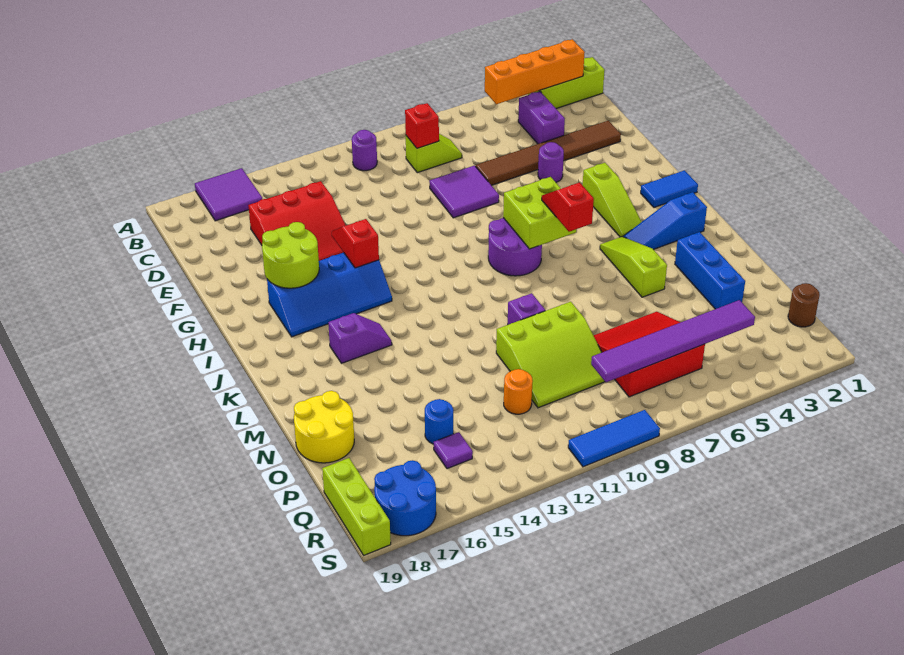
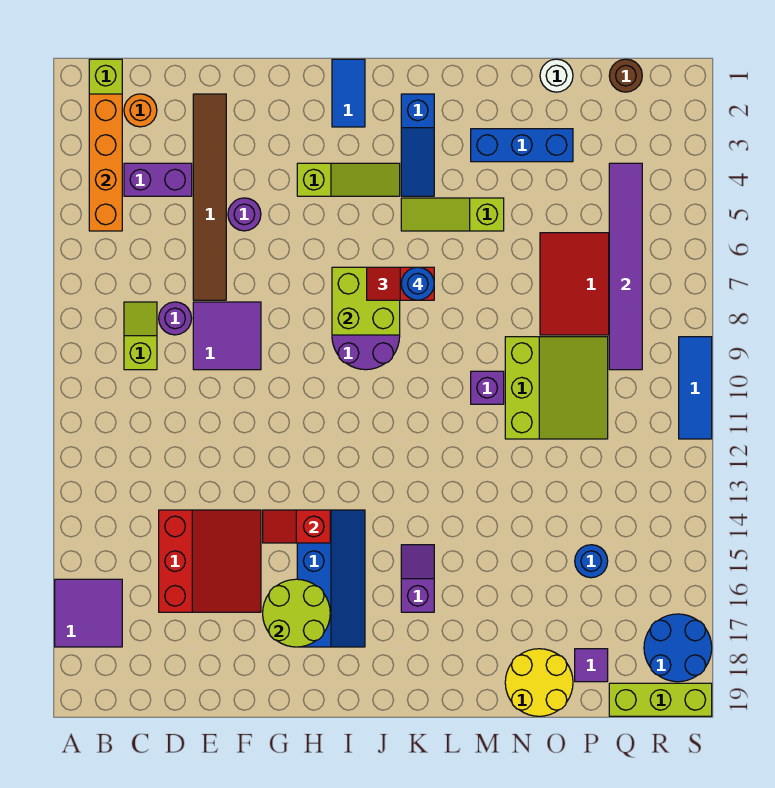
purple round brick B11 level 1 -> purple round brick D8 level 1
red brick C9 level 2 -> none
none -> blue round brick K7 level 4
none -> white round brick O1 level 1
orange round brick P12 level 1 -> orange round brick C2 level 1
purple tile Q15 level 1 -> purple tile P18 level 1

